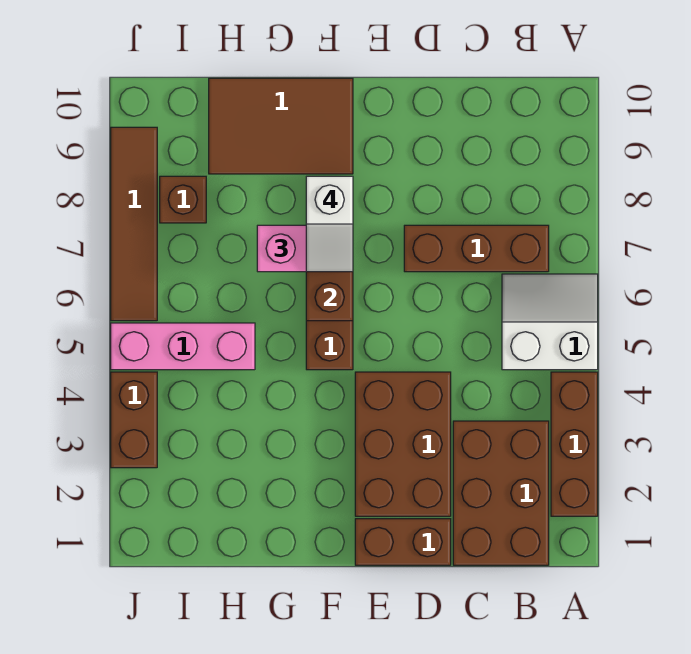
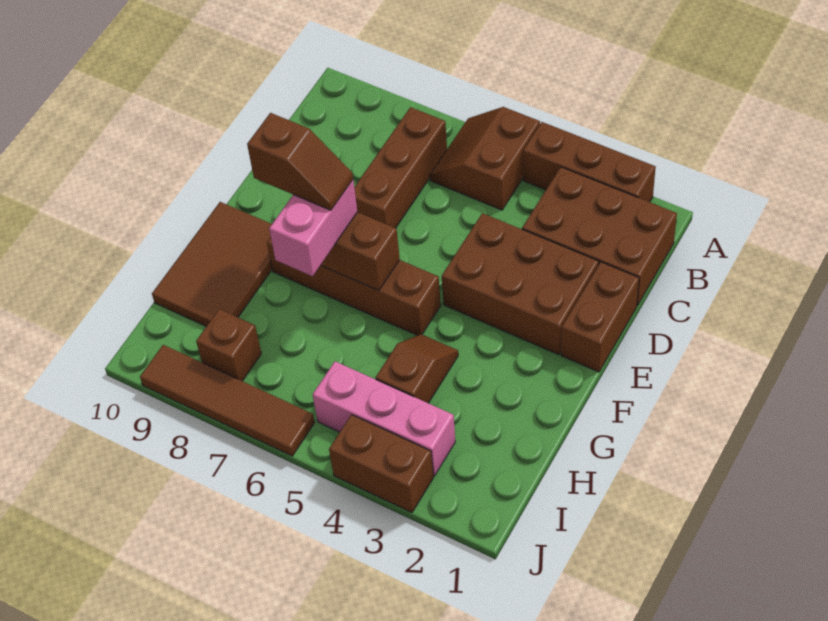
white slope A5:B6 level 1 top 5 -> brown slope A5:B6 level 1 top 5
white slope F7:F8 level 4 top 8 -> brown slope F7:F8 level 4 top 8
none -> brown slope G4:H4 level 1 top H
pink brick H5:J5 level 1 -> pink brick I3:I5 level 1

